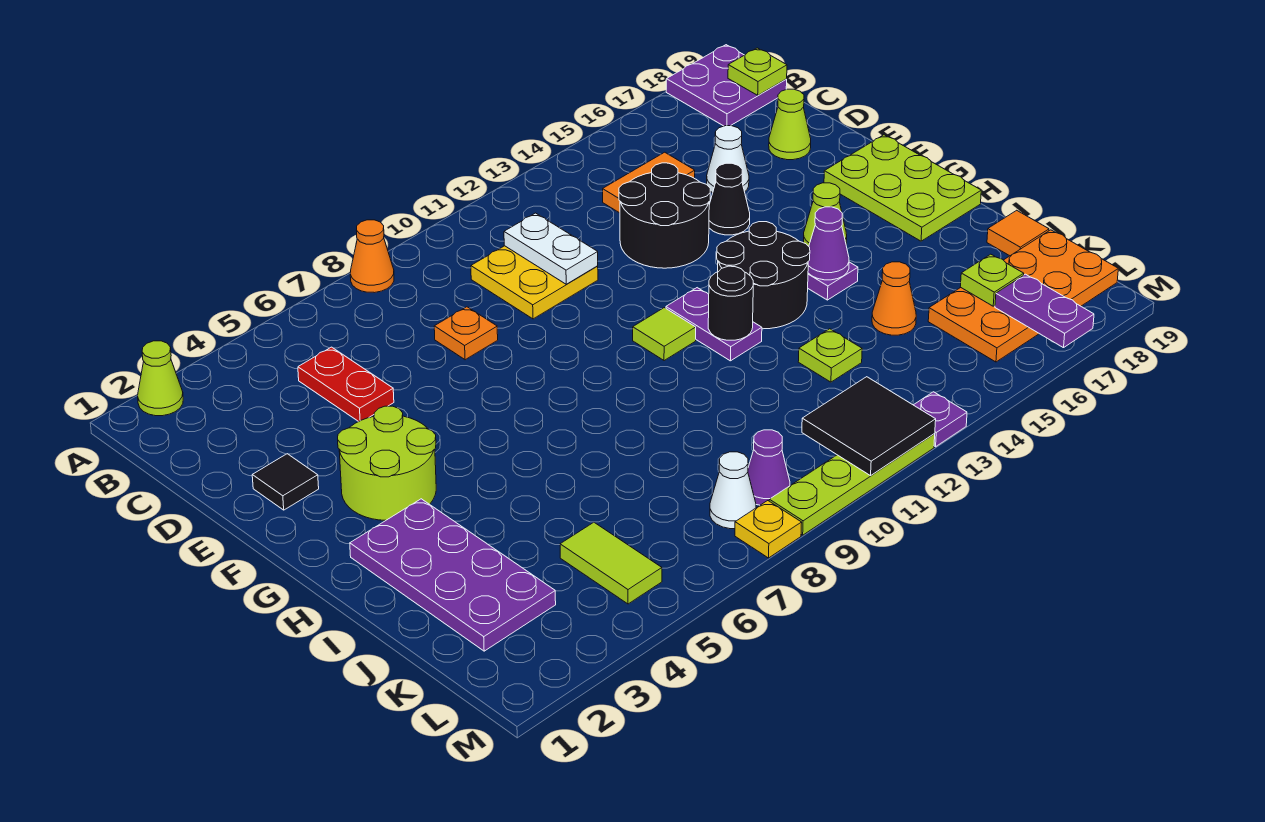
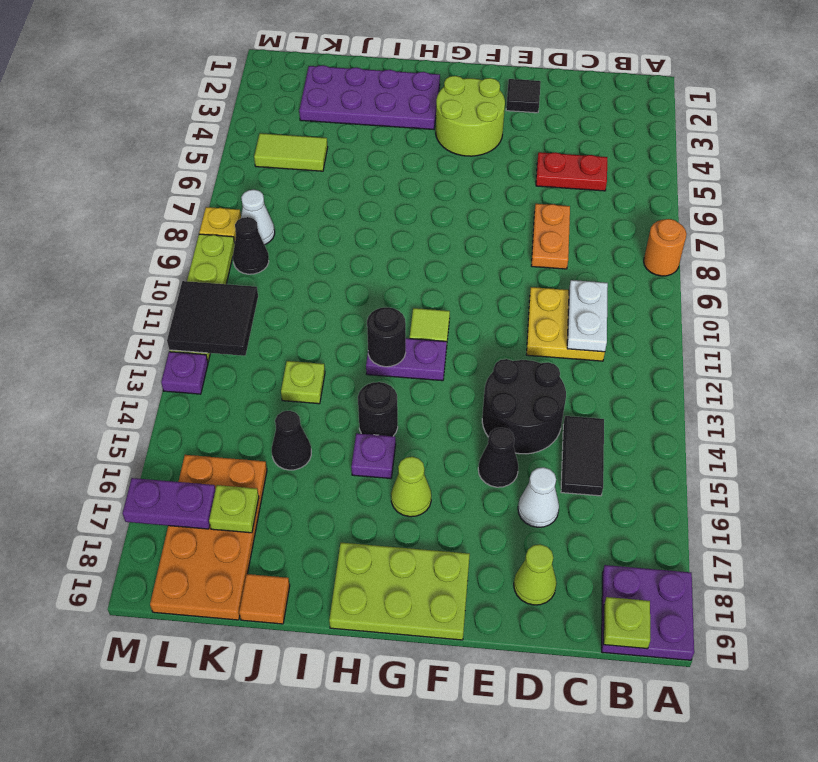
lime cone A2 level 1 -> none
orange cone A8 level 1 -> orange round brick A8 level 1
white plate C11:D11 level 2 -> white plate C10:C11 level 2
orange tile C14:C15 level 1 -> black tile C14:C15 level 1
orange plate D8 level 1 -> orange plate D7:D8 level 1
black round brick G13:H14 level 1 -> black round brick H14 level 1
purple cone H15 level 2 -> none
orange cone J15 level 1 -> black cone J15 level 1
purple cone L9 level 1 -> black cone L9 level 1

